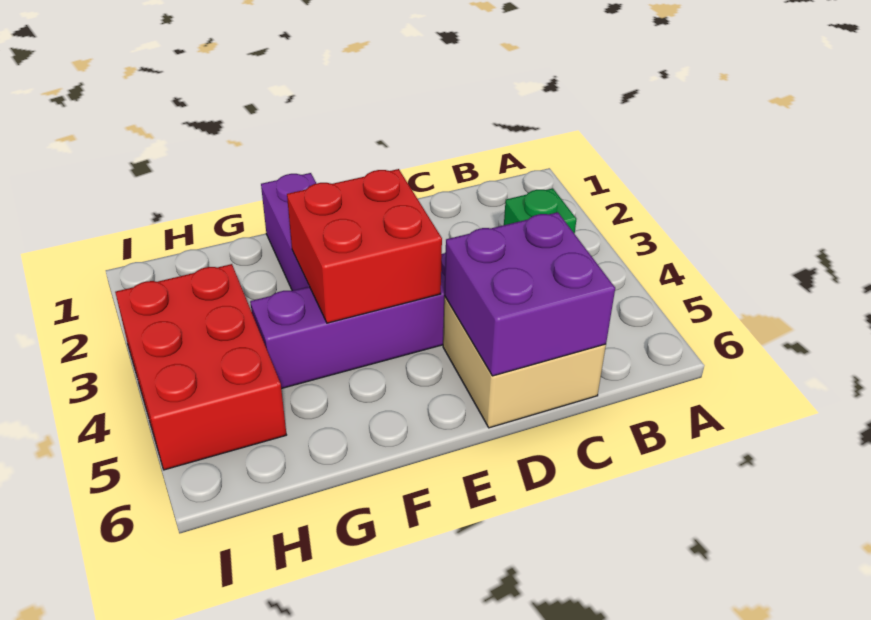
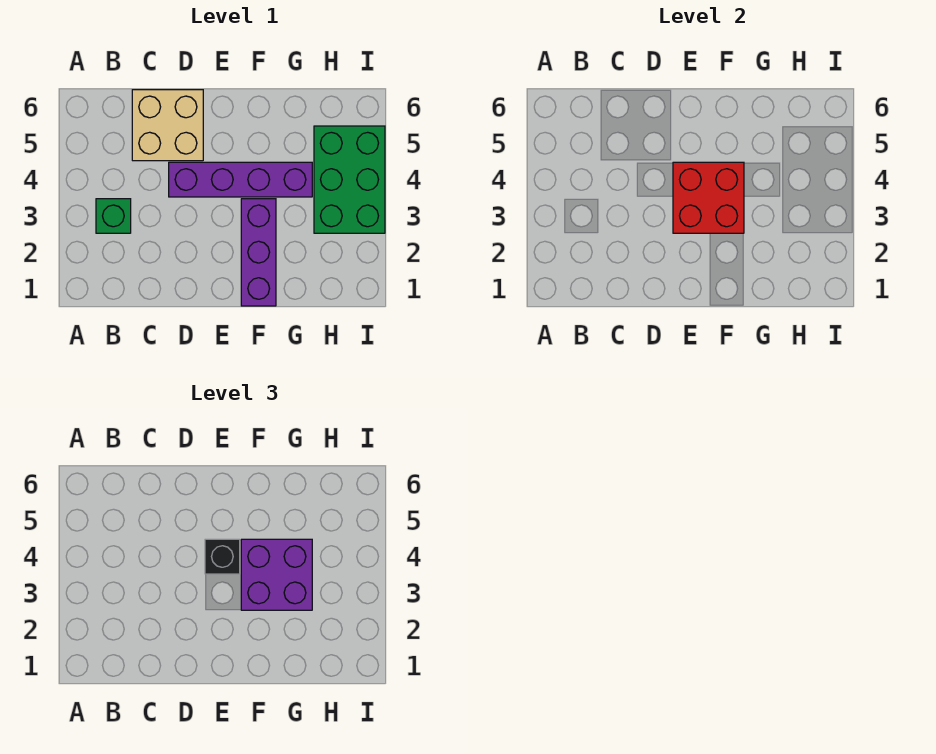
purple brick C5:D6 level 2 -> purple brick F3:G4 level 3
none -> black brick E4 level 3
red brick H3:I5 level 1 -> green brick H3:I5 level 1

